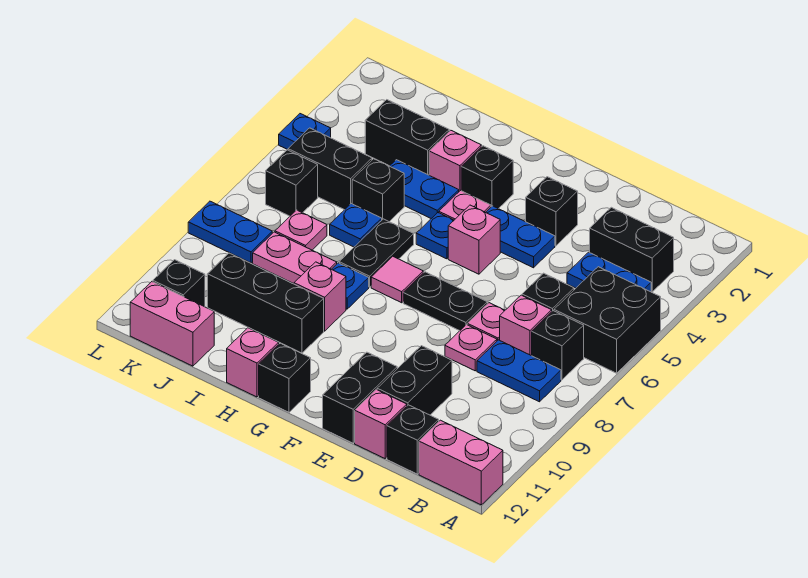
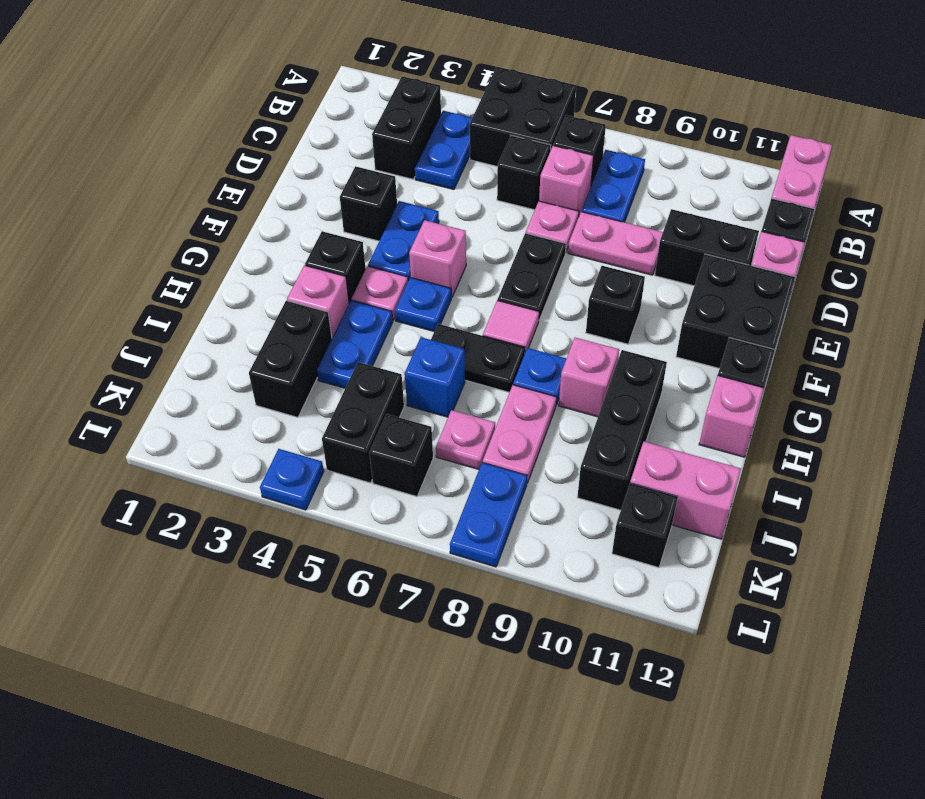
pink plate D8 level 1 -> pink plate D8:D9 level 1
black brick E11:E12 level 1 -> black brick E11:F12 level 1
black brick I5 level 1 -> black brick F9 level 1
blue plate I6 level 1 -> blue brick I6 level 1
pink brick J12:K12 level 1 -> pink brick J11:J12 level 1

